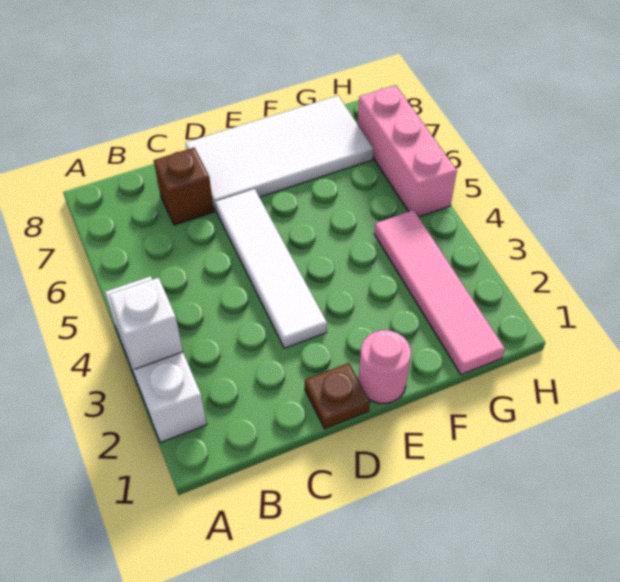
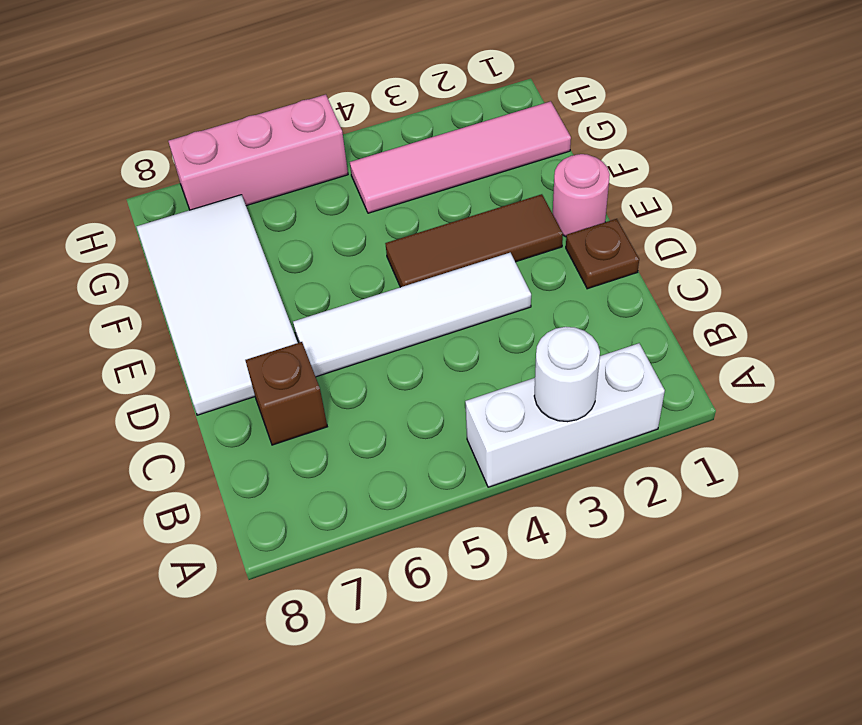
white brick A3 level 2 -> white round brick A3 level 2
none -> brown tile E2:E4 level 1

